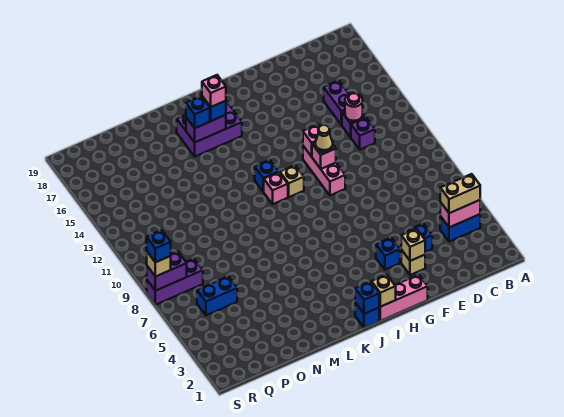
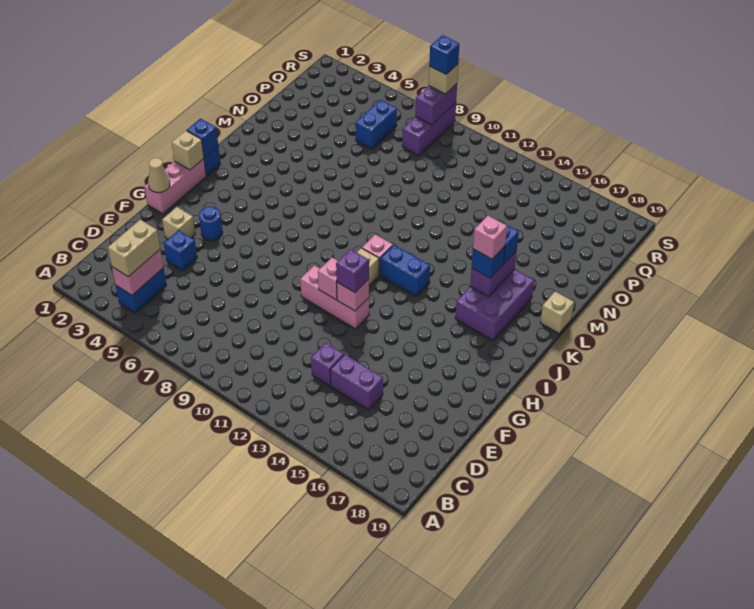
purple brick D12 level 1 -> purple brick G12 level 3
pink round brick D13 level 2 -> none
tan brick F3 level 2 -> tan brick L19 level 1
blue brick G4 level 1 -> blue round brick G4 level 1
tan cone G11 level 3 -> tan cone G1 level 2
blue brick J12 level 1 -> blue brick J12:J13 level 1

